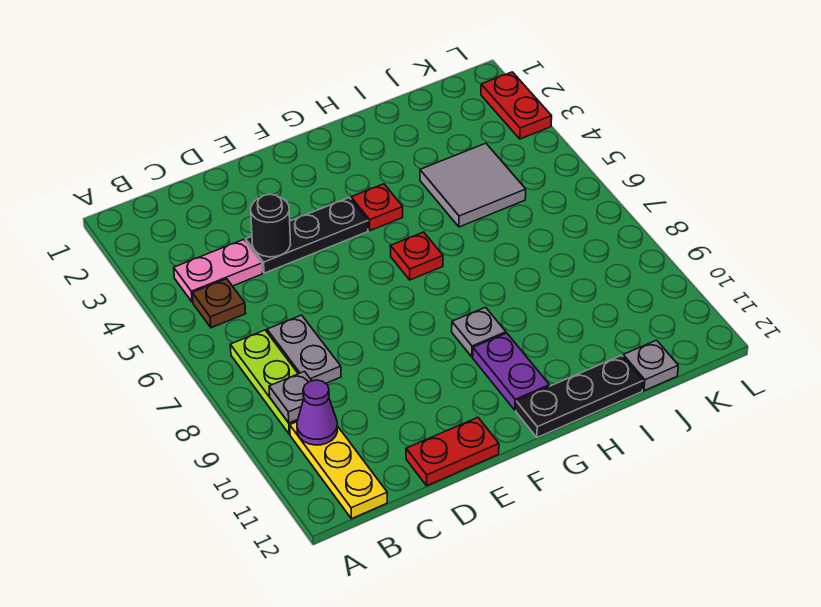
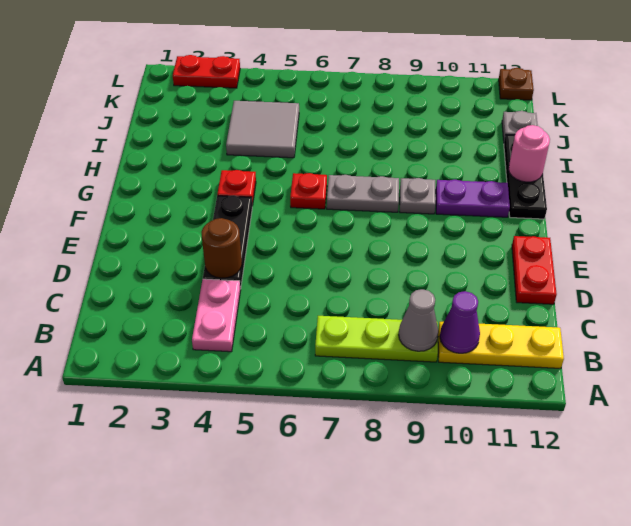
brown plate B5 level 1 -> brown plate L12 level 1
grey plate B9 level 2 -> grey cone B9 level 2
grey plate C7:C8 level 1 -> grey plate G7:G8 level 1
black round brick D4 level 2 -> brown round brick D4 level 2
none -> pink round brick H12 level 2

